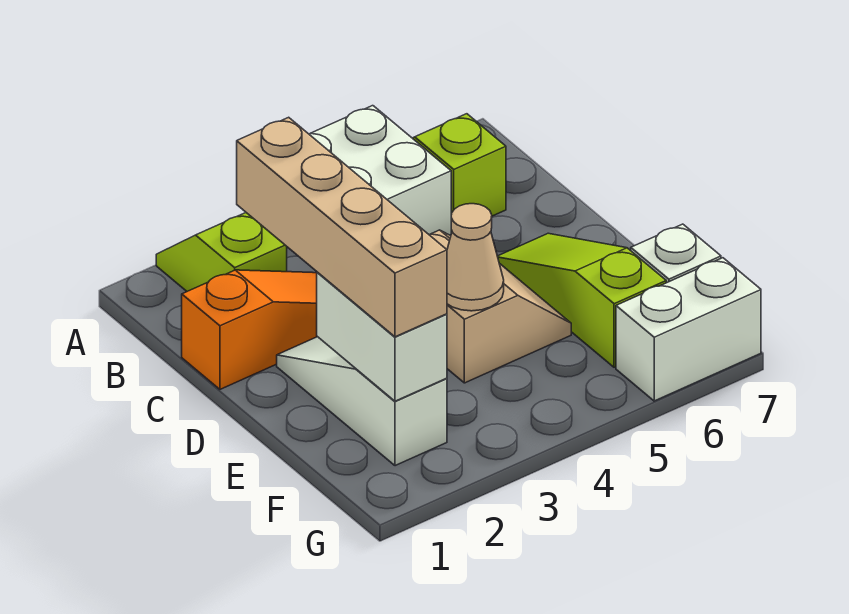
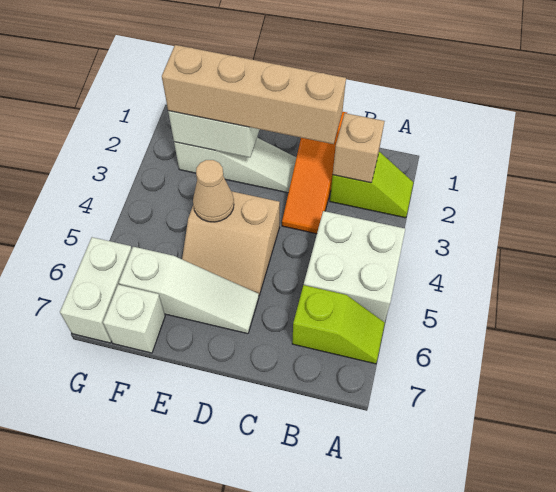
none -> tan brick B2 level 2
lime slope D6:F6 level 1 top F -> white slope D6:F6 level 1 top F

